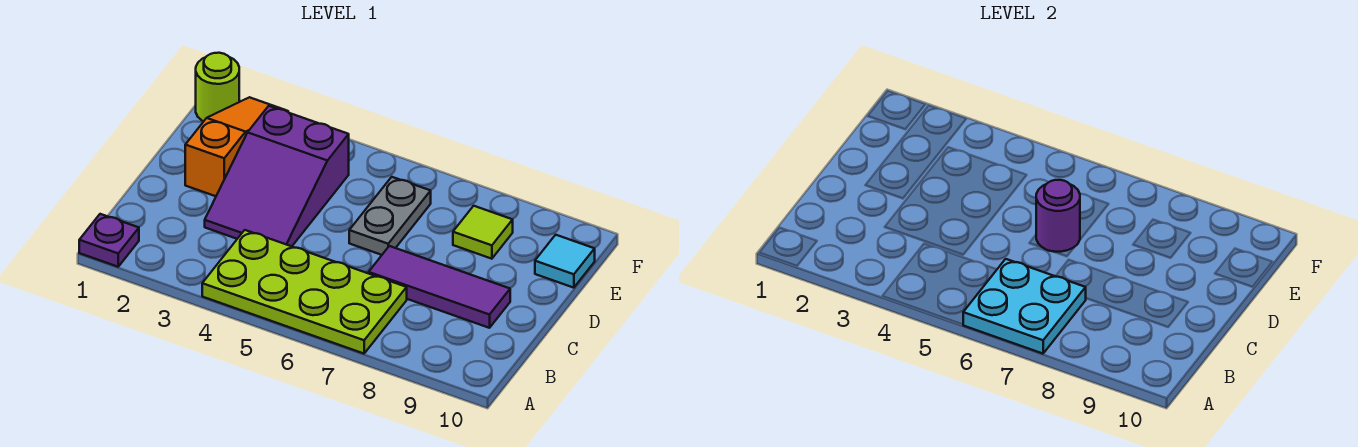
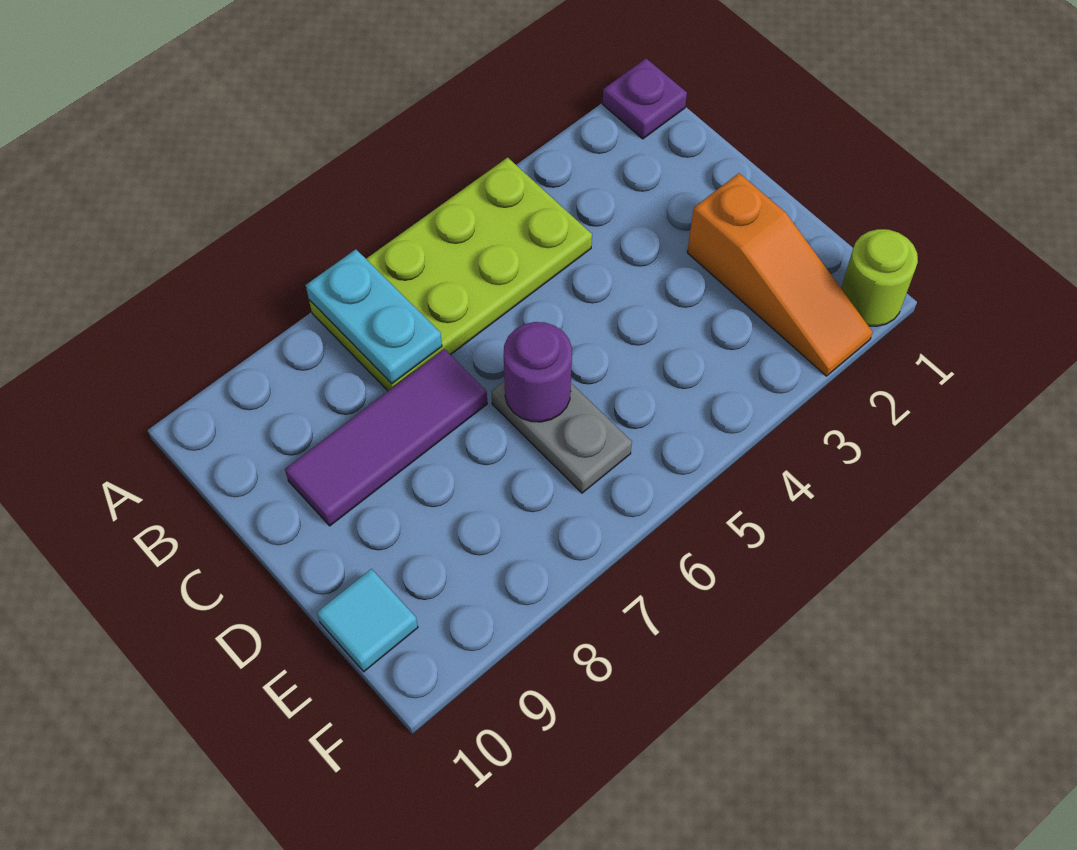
cyan plate A6:B7 level 2 -> cyan plate A7:B7 level 2
purple slope C3:E4 level 1 top E -> none
lime tile E8 level 1 -> none

